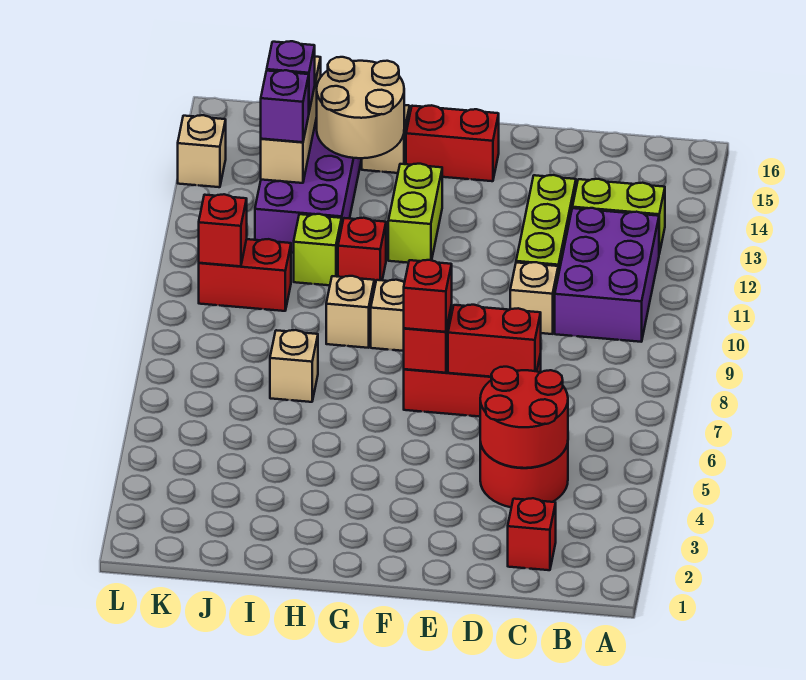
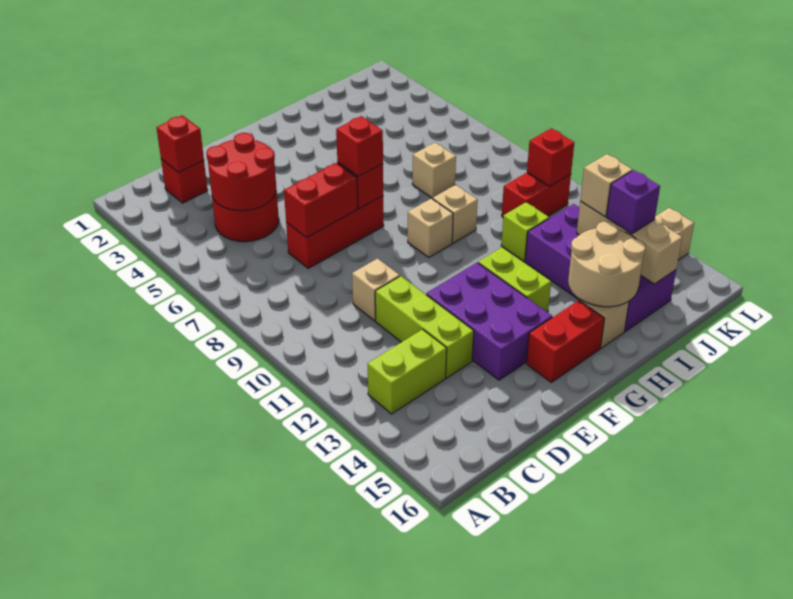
purple brick B10:C12 level 1 -> purple brick E12:F14 level 1
red brick H11 level 1 -> red brick C2 level 2
purple brick J13 level 3 -> tan brick J13 level 3

